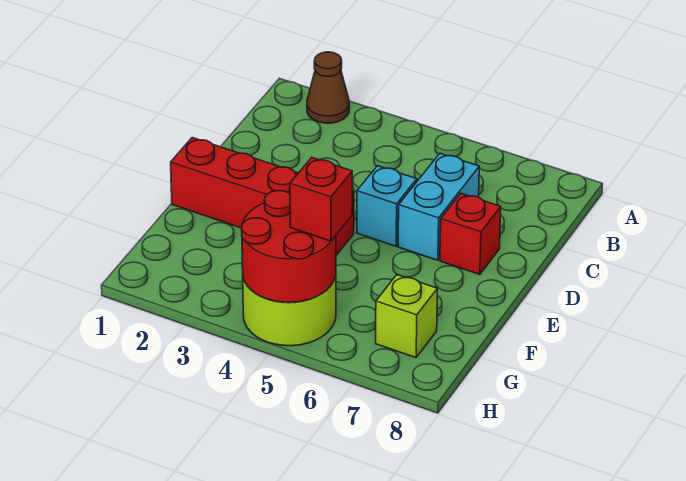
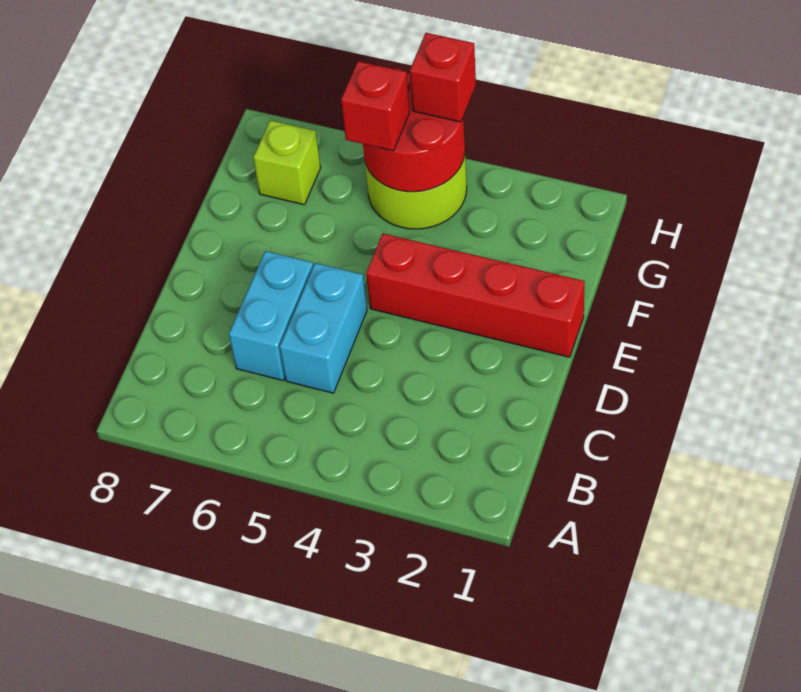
brown cone A2 level 1 -> none
cyan brick D5 level 1 -> cyan brick C5:D5 level 1
red brick D7 level 1 -> red brick H4 level 3

